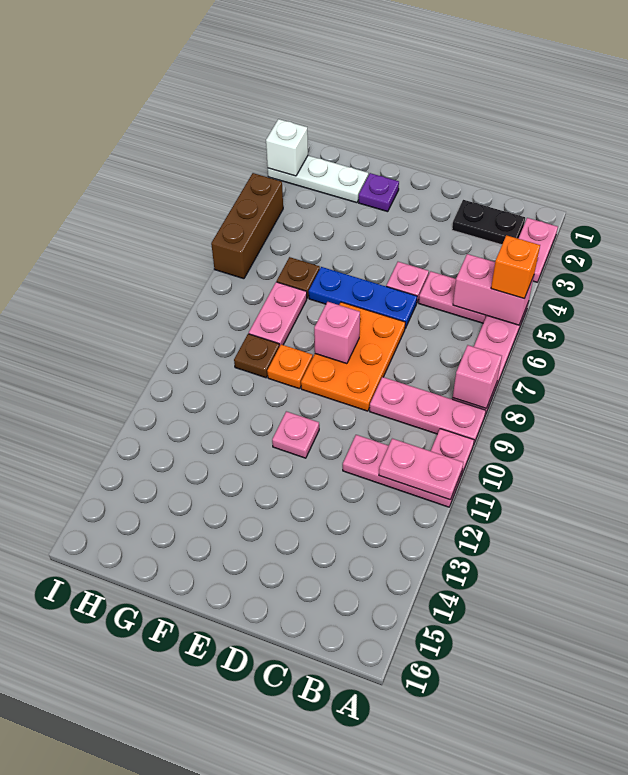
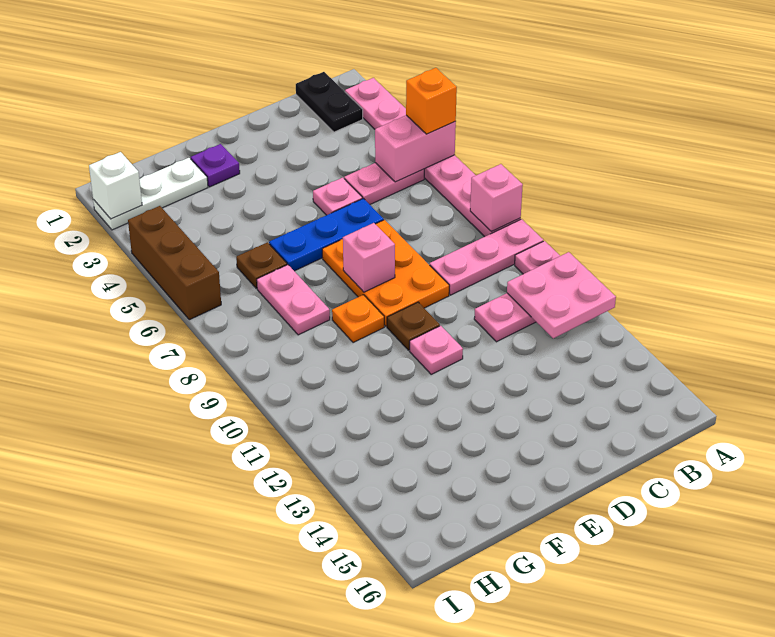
pink plate A11:B11 level 2 -> pink plate A11:B12 level 2
black plate B2:C2 level 1 -> black plate B1:B2 level 1
brown plate G9 level 1 -> brown plate E10 level 1

